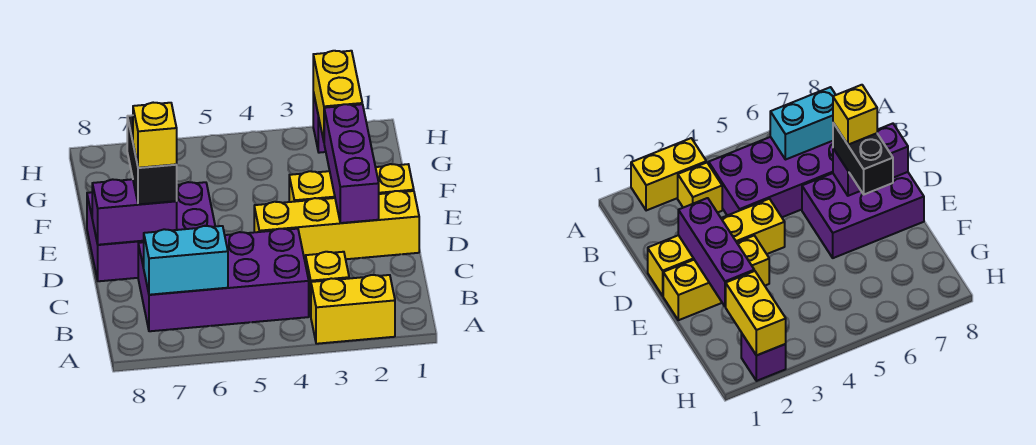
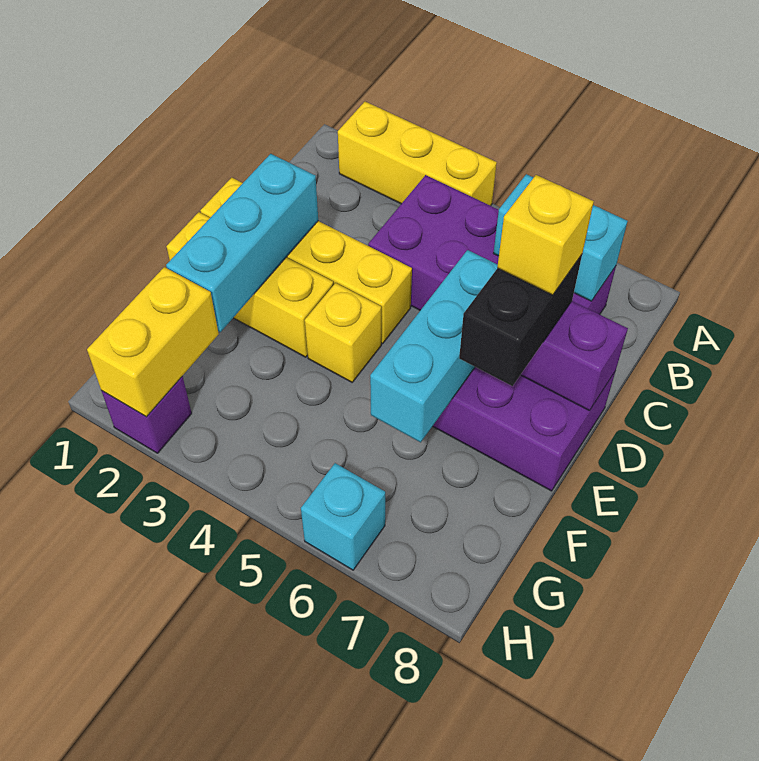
yellow brick A2:A3 level 1 -> yellow brick A2:A4 level 1
yellow brick B3 level 1 -> yellow brick E4 level 1
purple brick D2:F2 level 2 -> cyan brick D2:F2 level 2
none -> cyan brick D6:F6 level 2
none -> cyan brick H6 level 1

